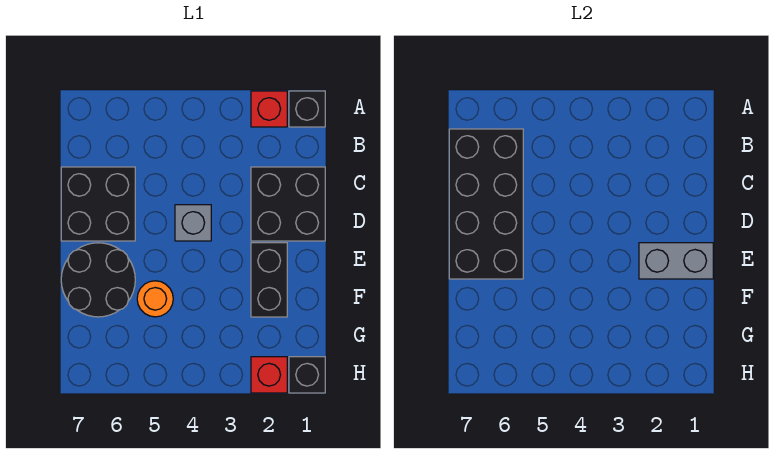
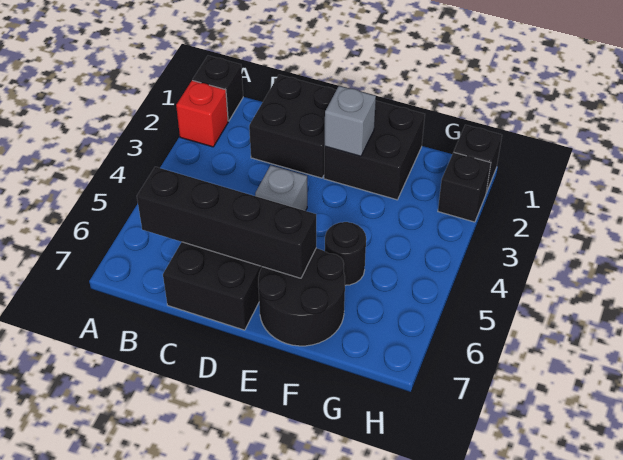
black brick B6:E7 level 2 -> black brick B6:E6 level 2
grey brick E1:E2 level 2 -> grey brick E2 level 2
black brick E2:F2 level 1 -> black brick E1:F2 level 1
orange round brick F5 level 1 -> black round brick F5 level 1
red brick H2 level 1 -> black brick H2 level 1

